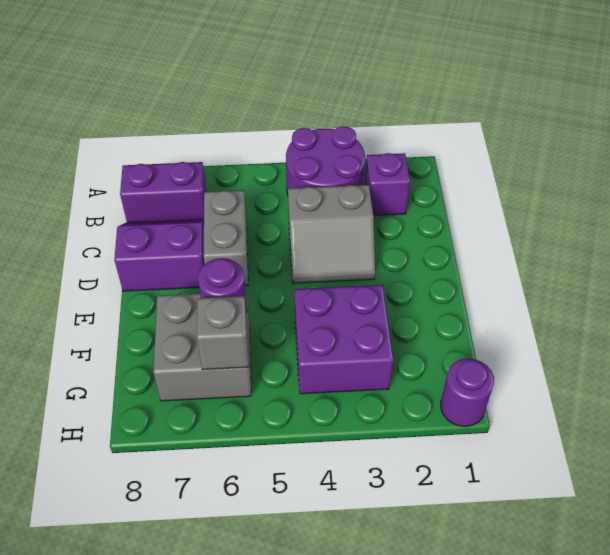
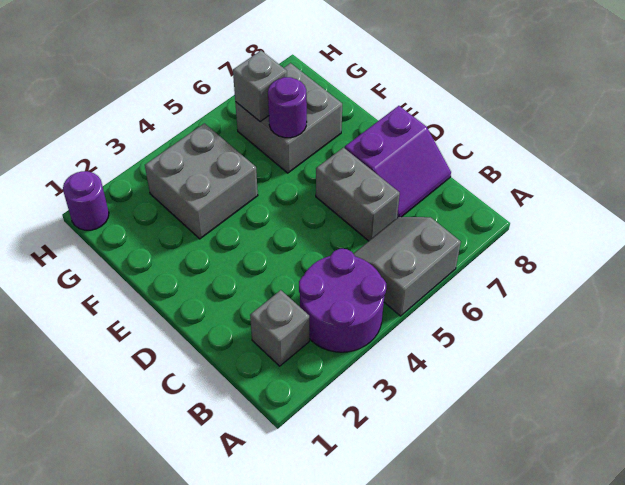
purple brick B2 level 1 -> grey brick B2 level 1
purple brick B7:B8 level 1 -> none
grey slope C3:D4 level 1 top C -> grey slope A5:B6 level 1 top A
purple brick F3:G4 level 1 -> grey brick F3:G4 level 1

